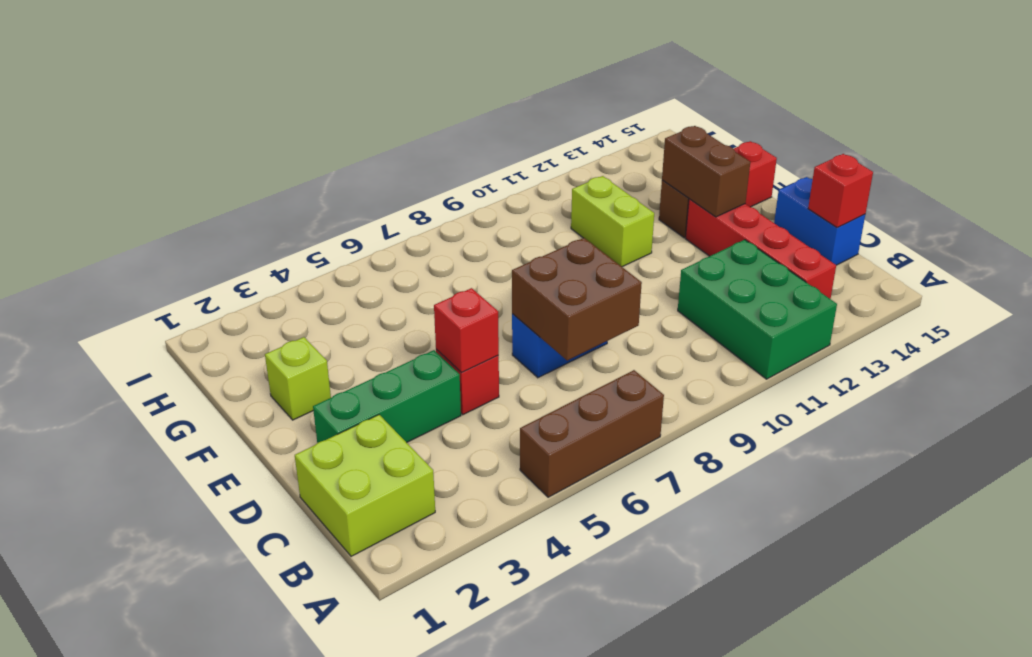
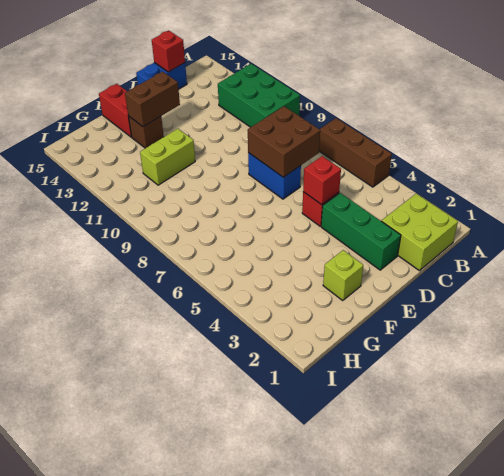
green brick A11:C12 level 1 -> green brick A10:B12 level 1
red brick B13:E13 level 1 -> none

